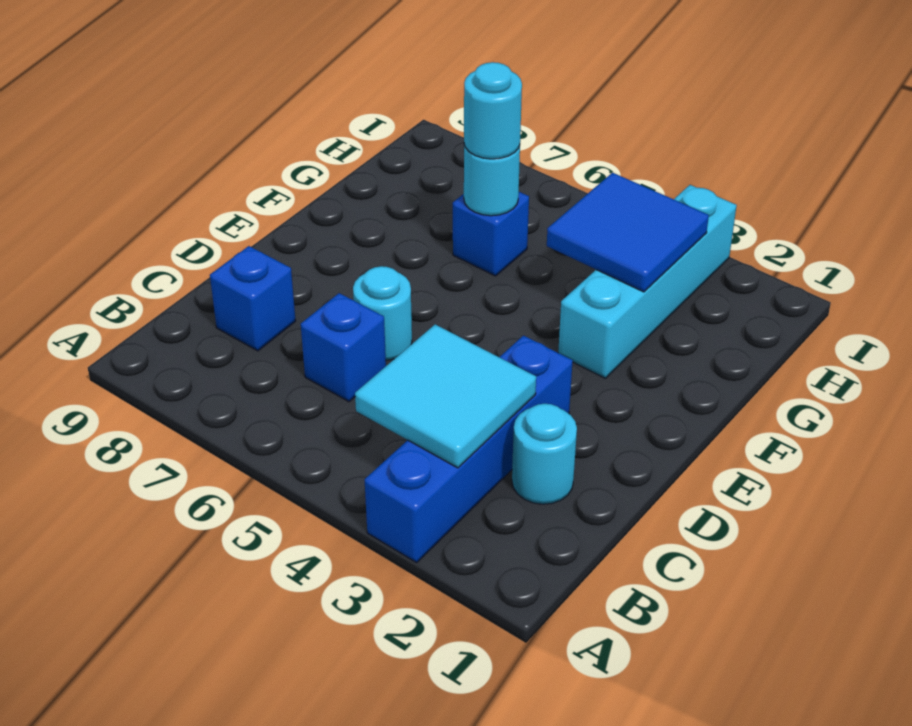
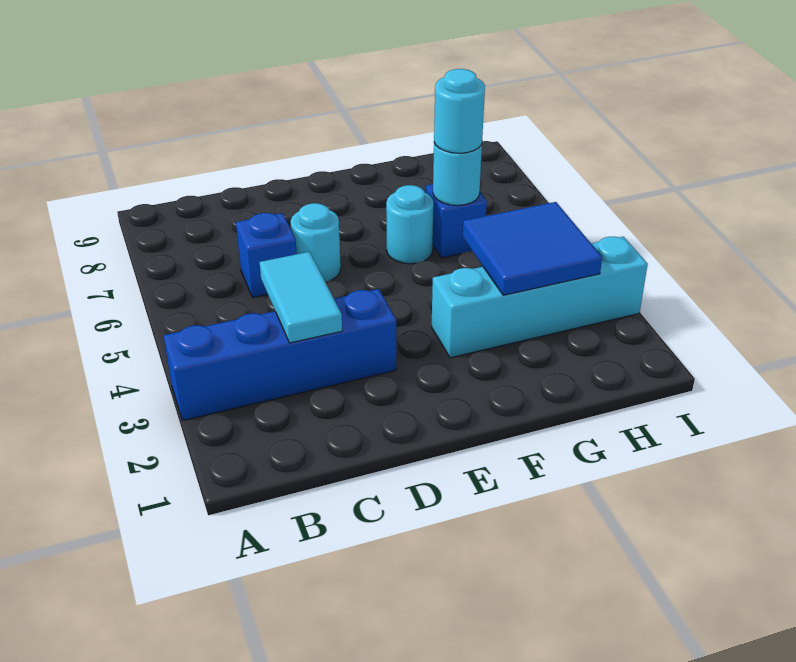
cyan tile B3:C4 level 2 -> cyan tile C3:C4 level 2
cyan round brick C2 level 1 -> cyan round brick F6 level 1
blue brick C8 level 1 -> none

